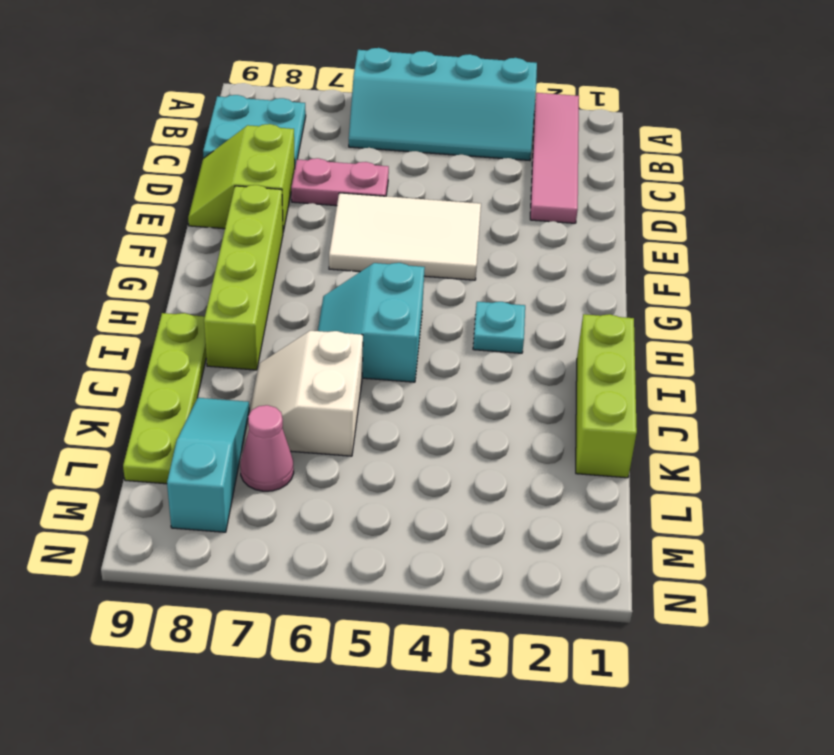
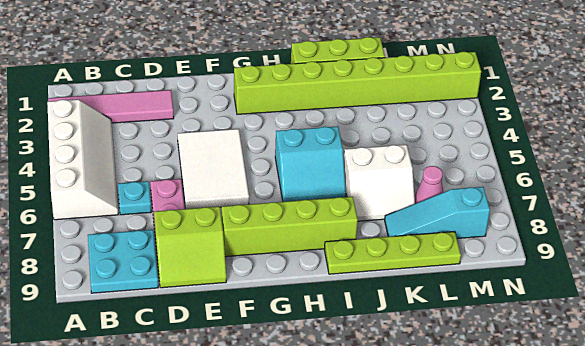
cyan slope A3:B6 level 1 top A -> white slope A3:B6 level 1 top A
none -> lime brick G2:N2 level 1
cyan plate H3 level 1 -> cyan plate C6 level 1

